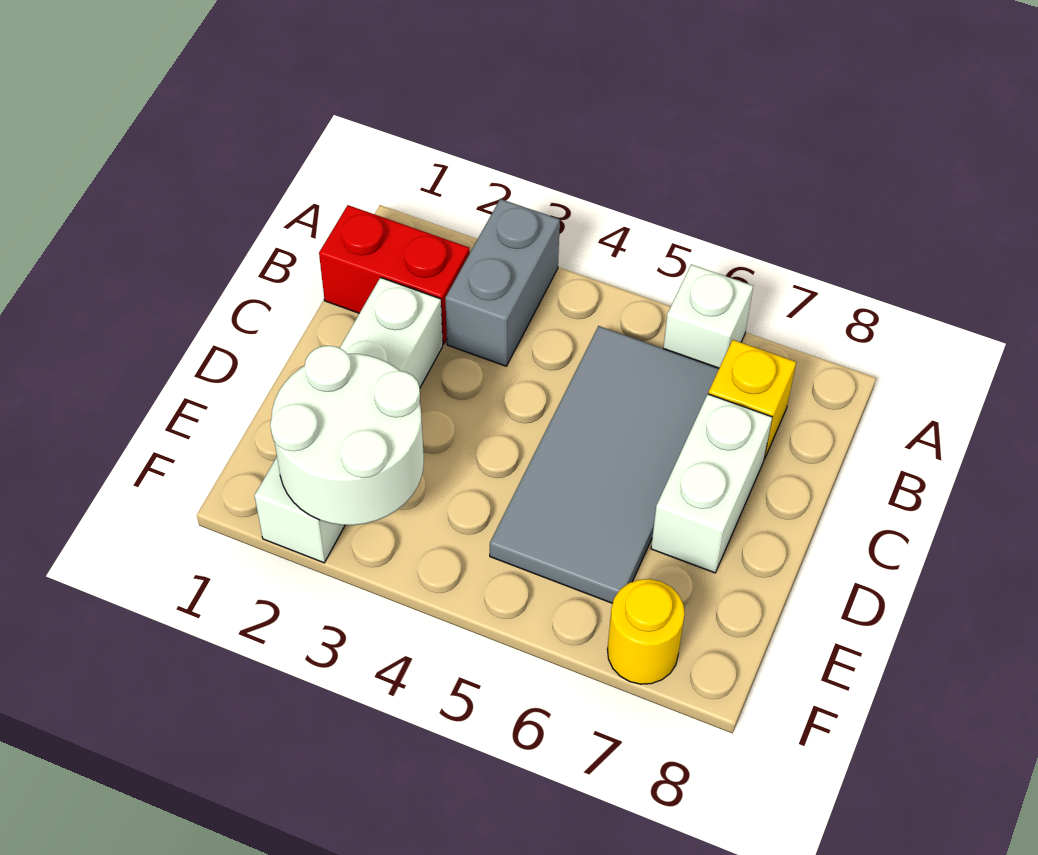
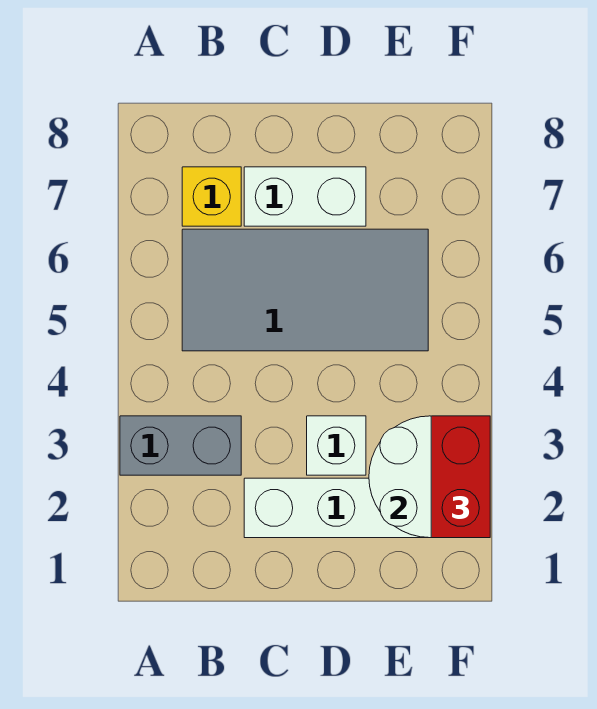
white brick A6 level 1 -> white brick D3 level 1
red brick B1:B2 level 1 -> red brick F2:F3 level 3
yellow round brick F7 level 1 -> none

